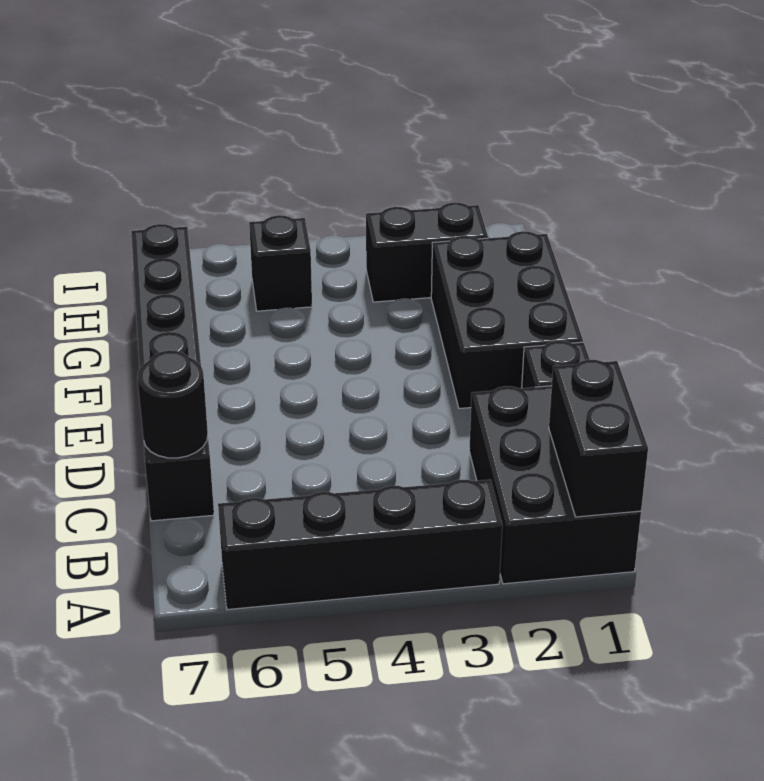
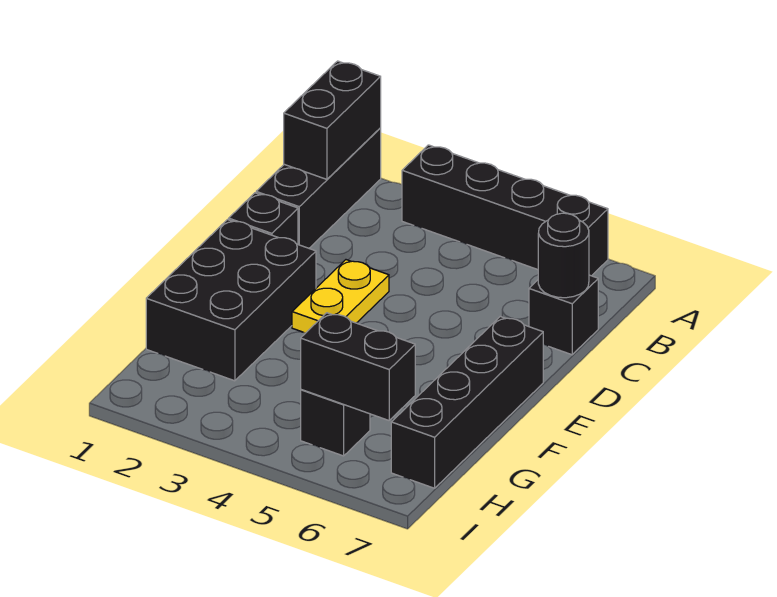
black brick A1:C2 level 1 -> black brick A1:C1 level 1
none -> yellow plate D3:E3 level 1
black brick H2:H3 level 1 -> black brick H5:H6 level 2

